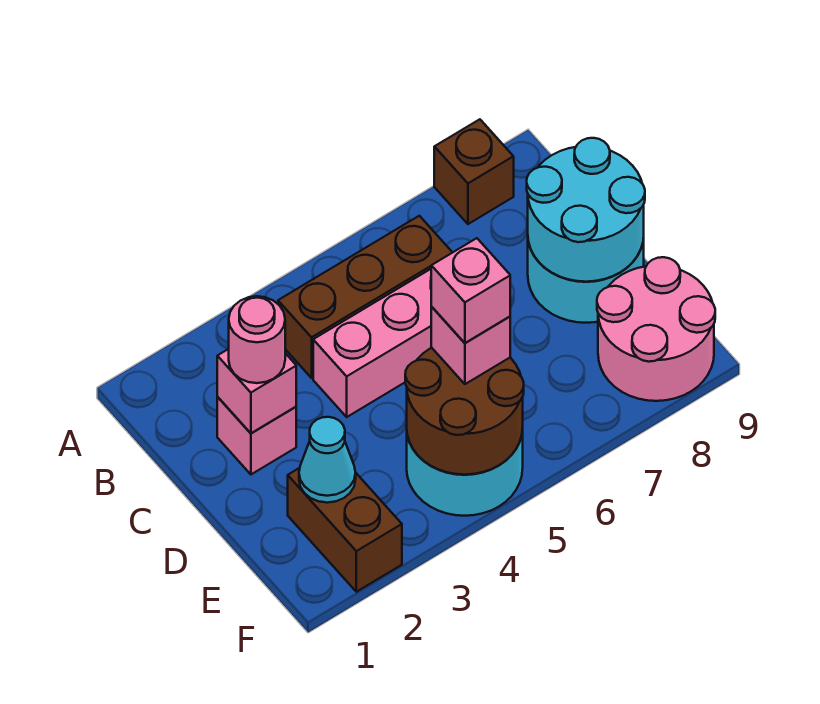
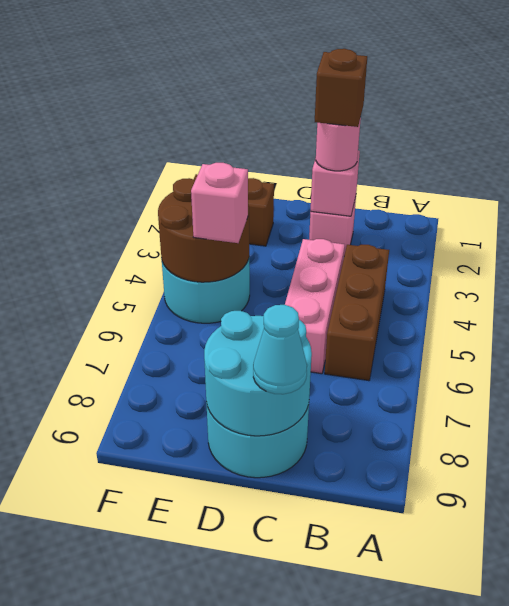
brown brick A8 level 1 -> brown brick C2 level 4
cyan cone E2 level 2 -> cyan cone C9 level 3
pink brick E5 level 4 -> none
pink round brick E8:F9 level 1 -> none

